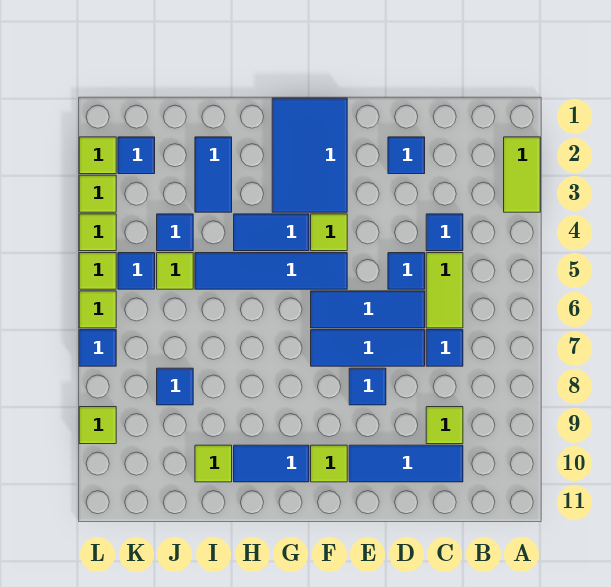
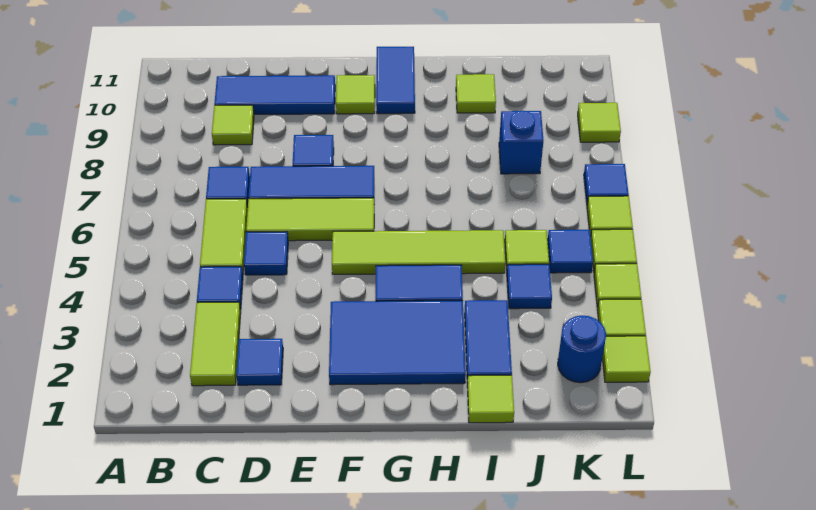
lime tile A2:A3 level 1 -> lime tile C2:C3 level 1
blue tile D6:F6 level 1 -> lime tile D6:F6 level 1
blue tile F1:G3 level 1 -> blue tile F2:H3 level 1
lime tile F4 level 1 -> lime tile I1 level 1
blue tile F5:I5 level 1 -> lime tile F5:I5 level 1
blue tile G10:H10 level 1 -> blue tile G10:G11 level 1
blue tile J8 level 1 -> blue brick J8 level 1
blue tile K2 level 1 -> blue round brick K2 level 1

